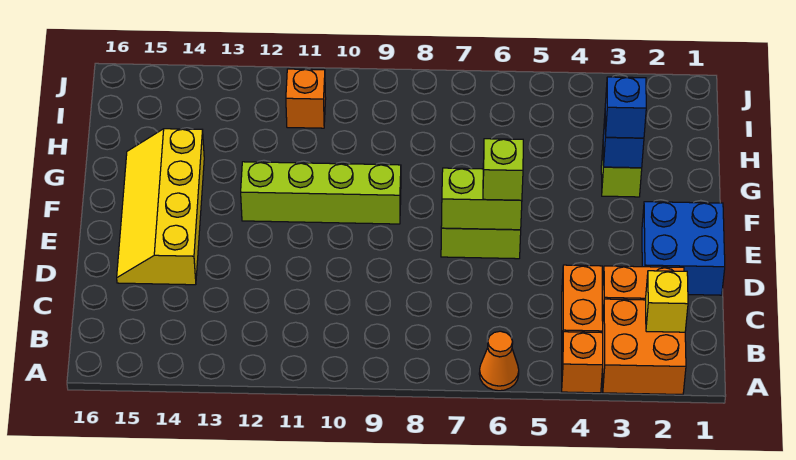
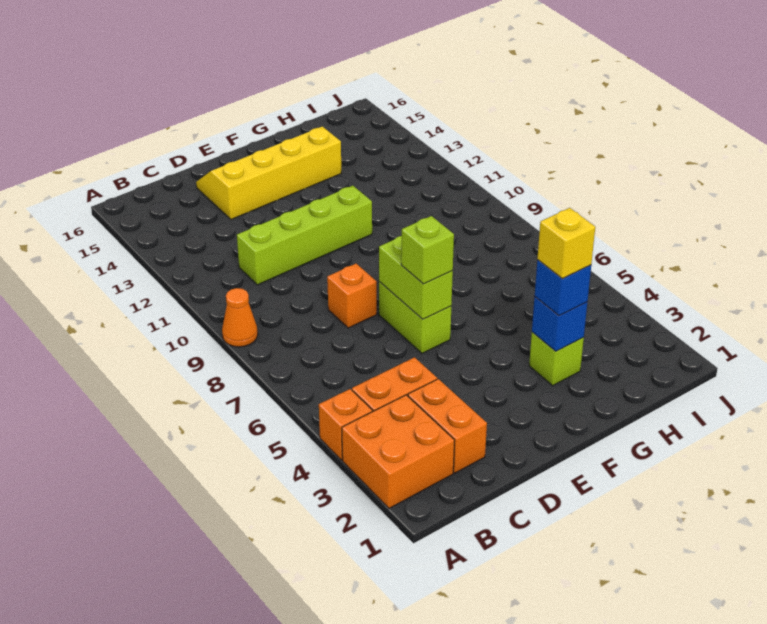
orange cone A6 level 1 -> orange cone A9 level 1
yellow brick B2 level 2 -> yellow brick G3 level 4
blue brick D1:E2 level 1 -> none
lime brick F9:F12 level 1 -> lime brick C11:F11 level 1
orange brick I11 level 1 -> orange brick D8 level 1

